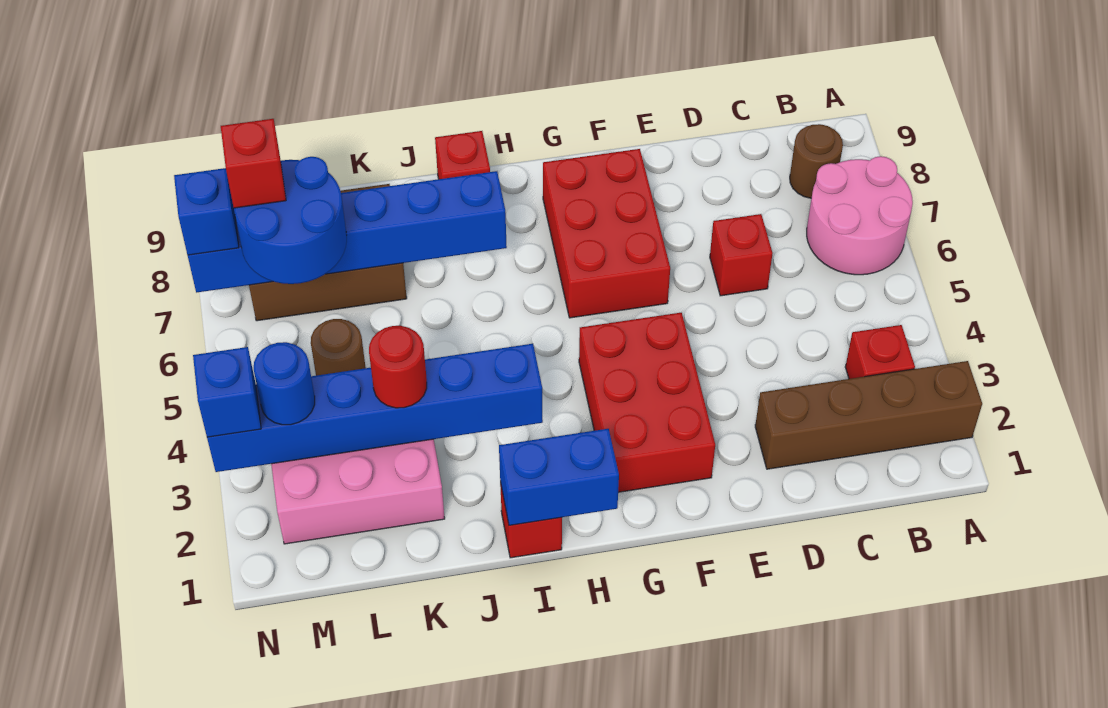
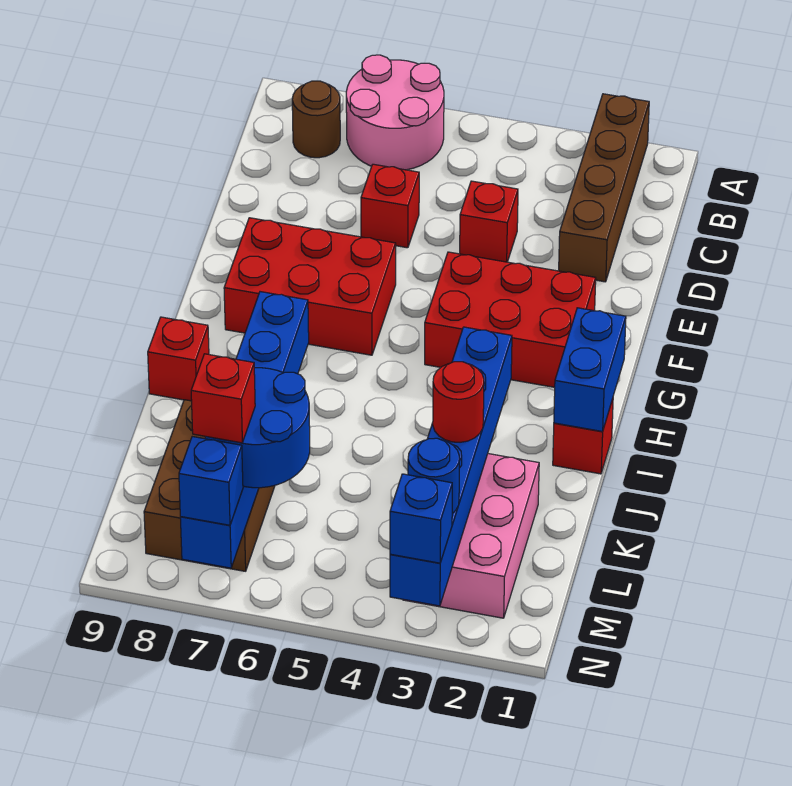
red brick B3 level 1 -> red brick D4 level 1
brown round brick L5 level 1 -> none

